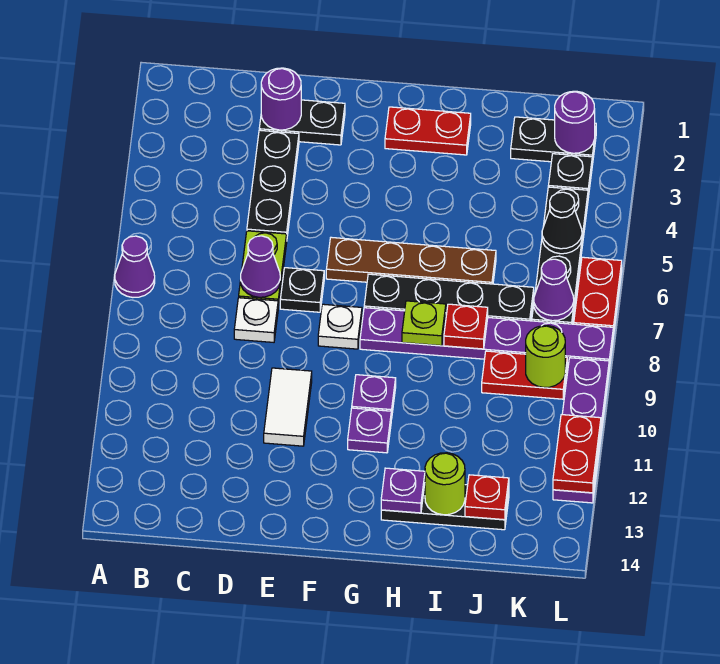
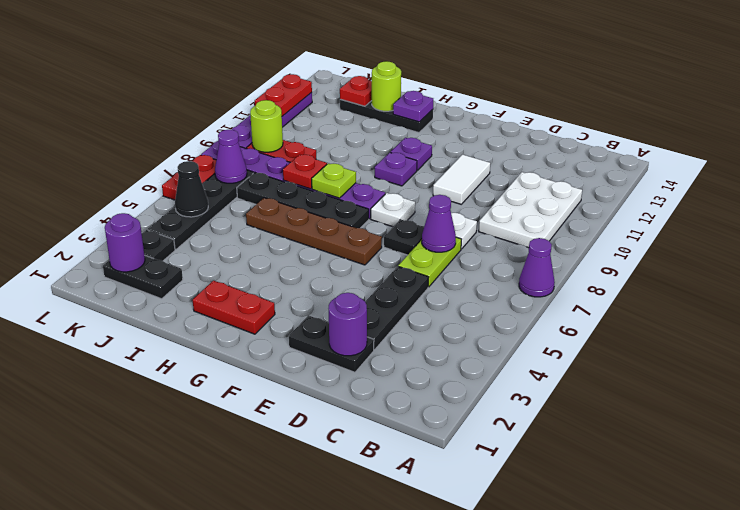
none -> white plate B9:C11 level 1

